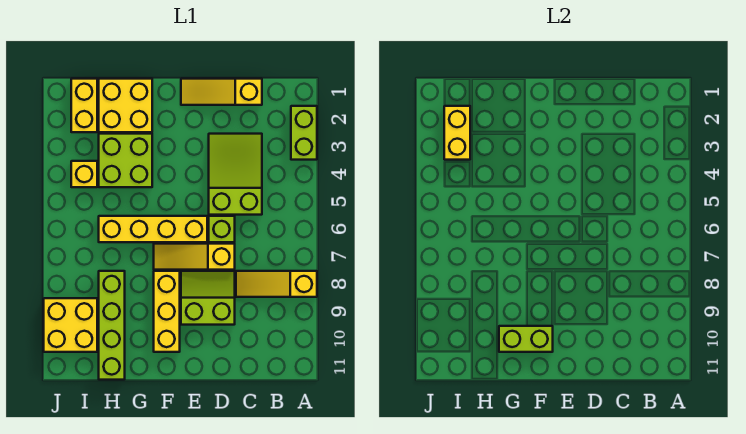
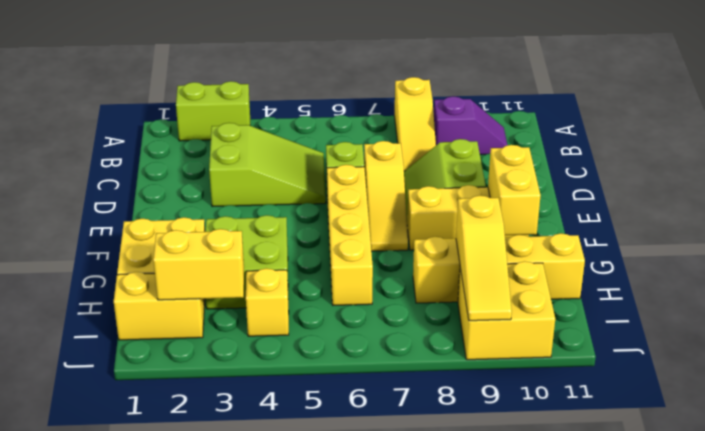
none -> purple slope B9:B10 level 1 top 9
yellow slope C1:E1 level 1 top C -> yellow slope H9:J9 level 2 top H
lime slope C3:D5 level 1 top 5 -> lime slope C3:D5 level 1 top 3
lime brick F10:G10 level 2 -> yellow brick F10:G10 level 2
lime brick H8:H11 level 1 -> yellow brick H8:H11 level 1

